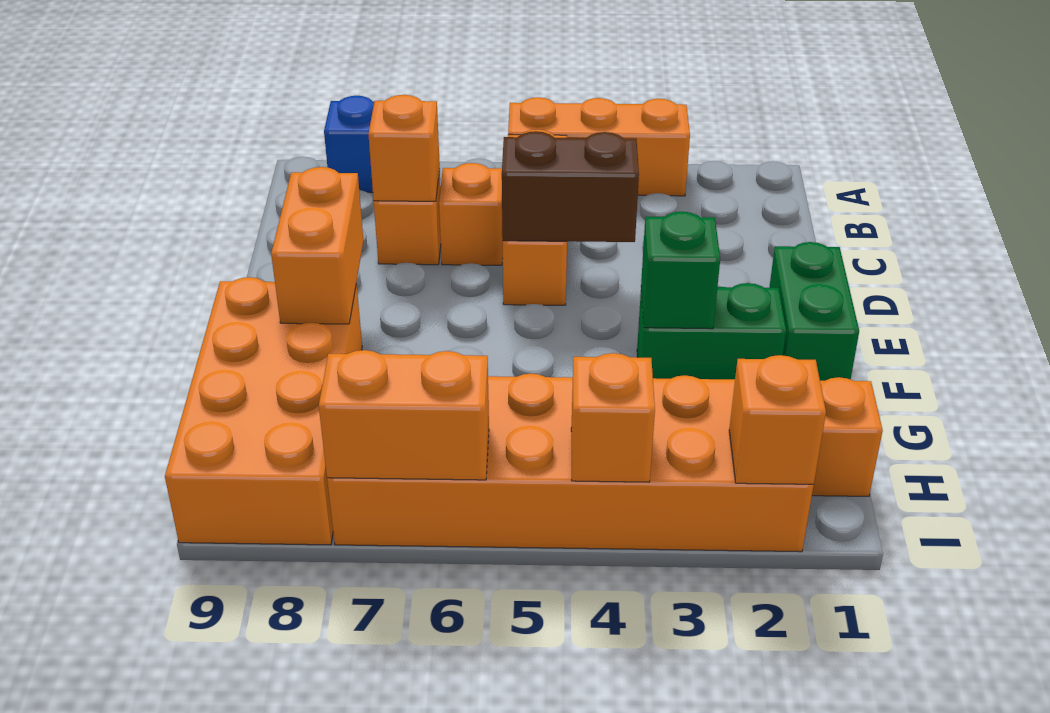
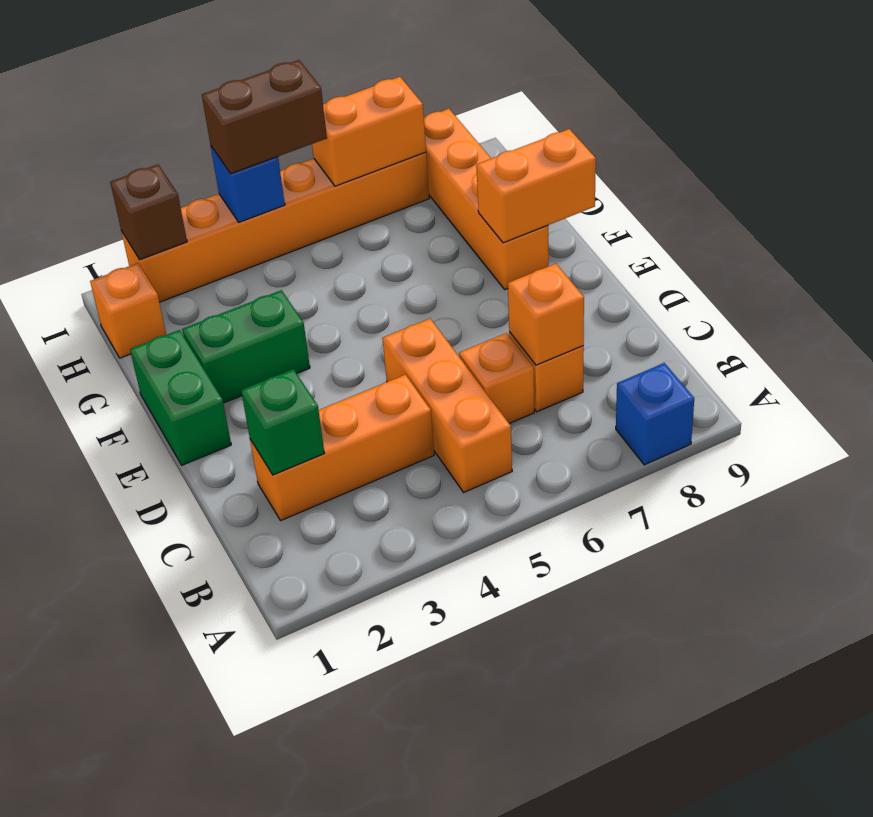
orange brick A3:A5 level 1 -> orange brick C2:C4 level 1
brown brick D4:D5 level 2 -> brown brick I4:I5 level 3
orange brick E8:F8 level 2 -> orange brick F8:F9 level 2
green brick F3 level 2 -> green brick C2 level 2
orange brick F8:I9 level 1 -> orange brick F8:I8 level 1
orange brick H2:I7 level 1 -> orange brick I2:I7 level 1
orange brick I2 level 2 -> brown brick I2 level 2
orange brick I4 level 2 -> blue brick I4 level 2

